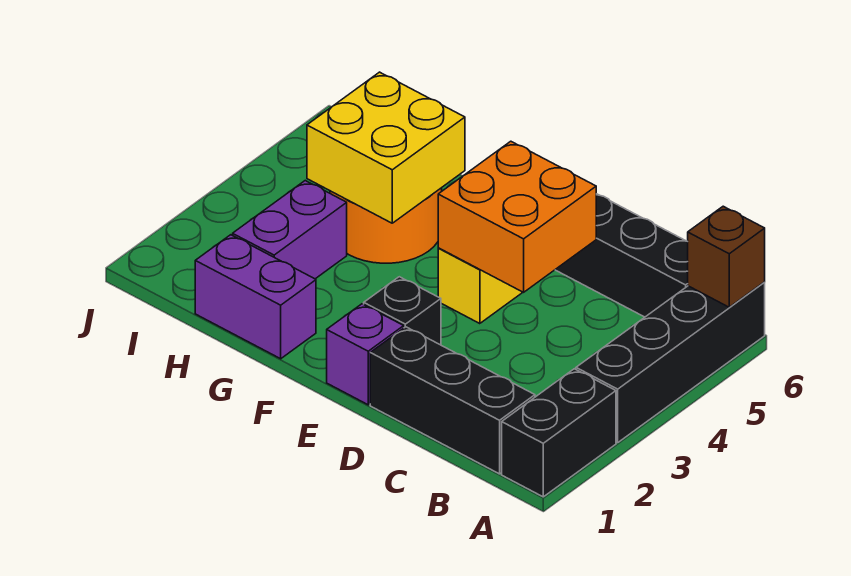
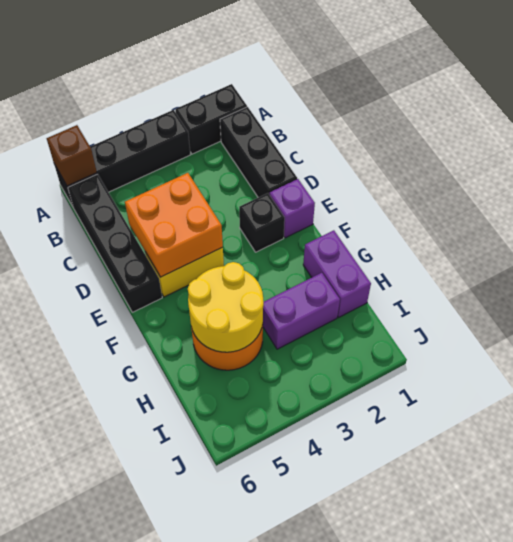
yellow brick G4:H5 level 2 -> yellow round brick G4:H5 level 2

